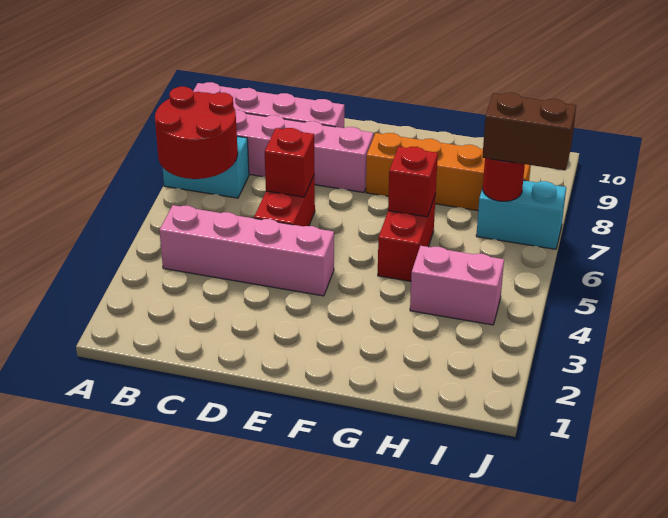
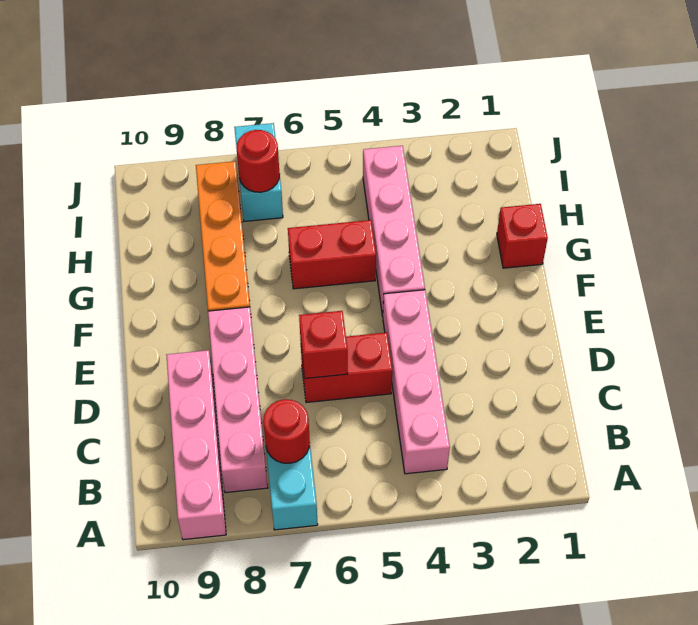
red round brick A6:B7 level 2 -> red round brick B7 level 2
red brick G6 level 2 -> red brick G1 level 1
pink brick H4:I4 level 1 -> pink brick F4:I4 level 1
brown brick I7:J7 level 3 -> none

